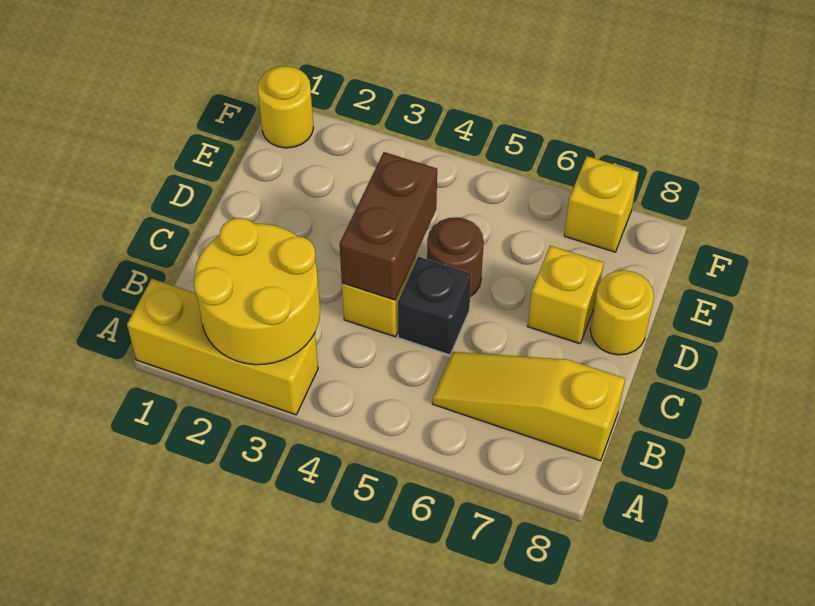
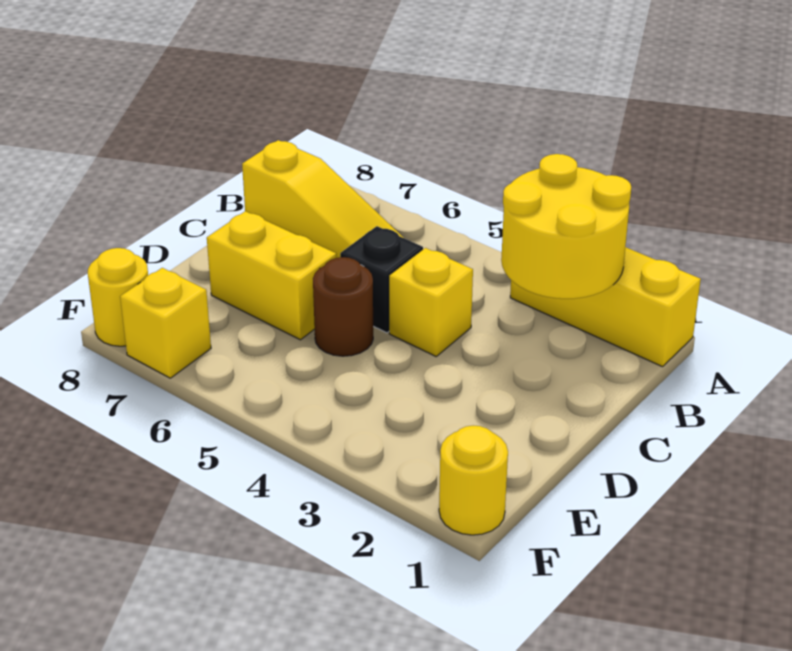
brown brick C4:D4 level 2 -> none
yellow brick D7 level 1 -> yellow brick D6:D7 level 1
yellow round brick D8 level 1 -> yellow round brick F8 level 1

